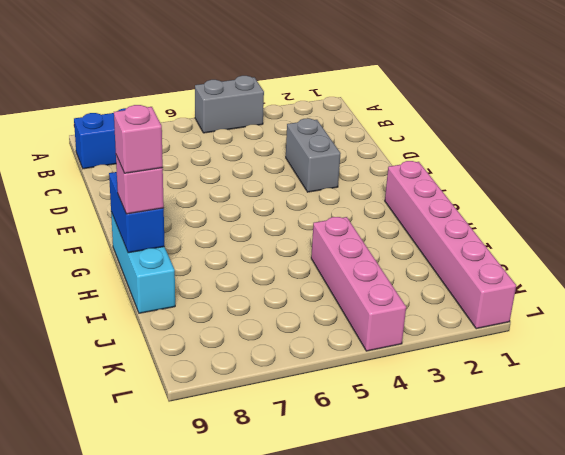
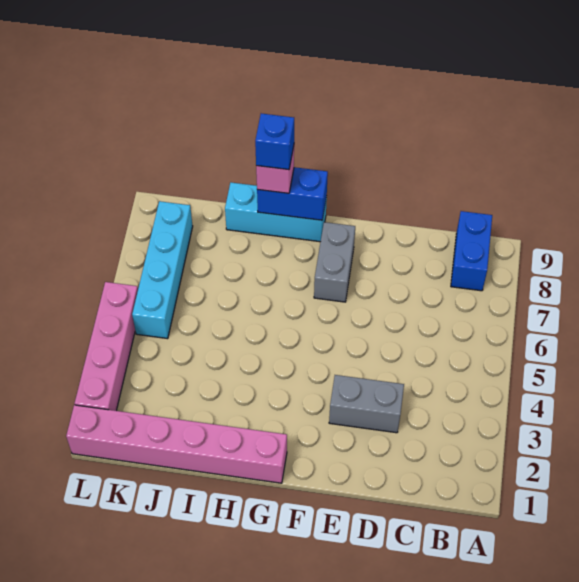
grey brick A4:A5 level 1 -> grey brick F7:F8 level 1
pink brick H9 level 4 -> blue brick H9 level 4
pink brick I4:L4 level 1 -> pink brick L2:L5 level 1
none -> cyan brick K5:K8 level 1

